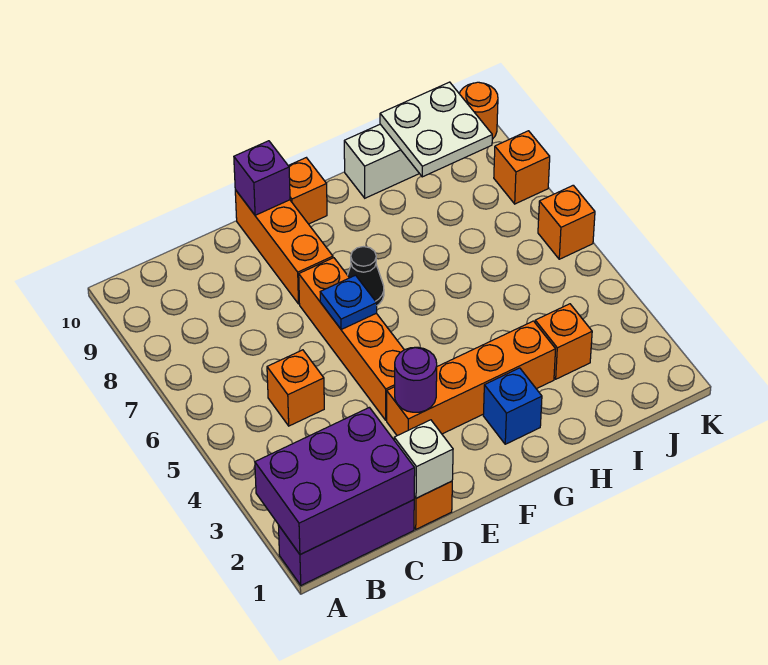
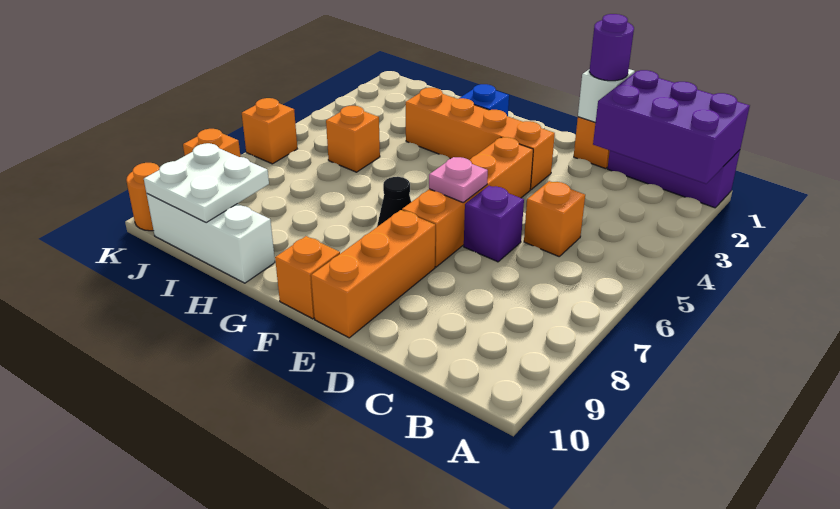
purple round brick E3 level 2 -> purple round brick D1 level 3
blue plate E6 level 2 -> pink plate E6 level 2
purple brick E10 level 2 -> purple brick D6 level 1
orange brick I3 level 1 -> orange brick I5 level 1

